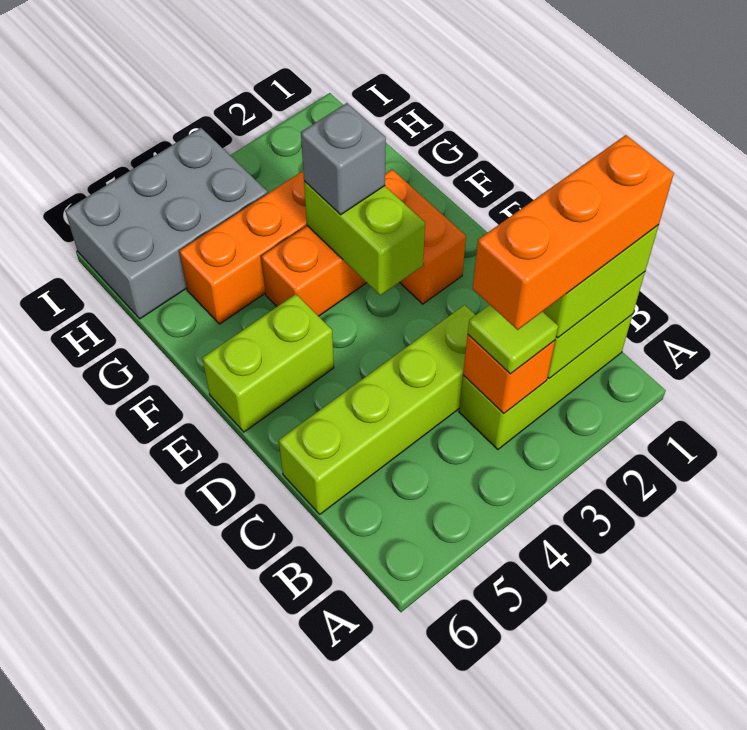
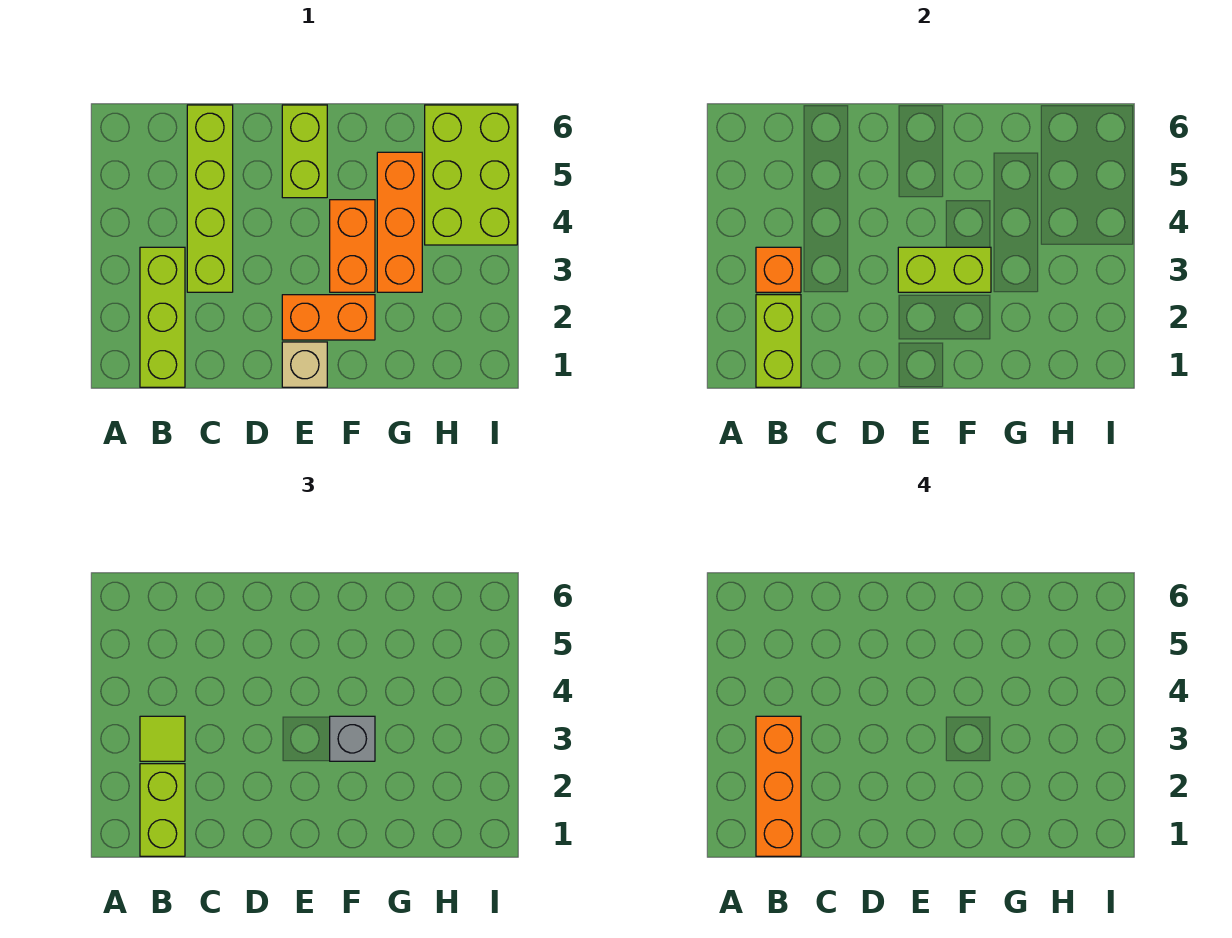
none -> tan brick E1 level 1
grey brick H4:I6 level 1 -> lime brick H4:I6 level 1

